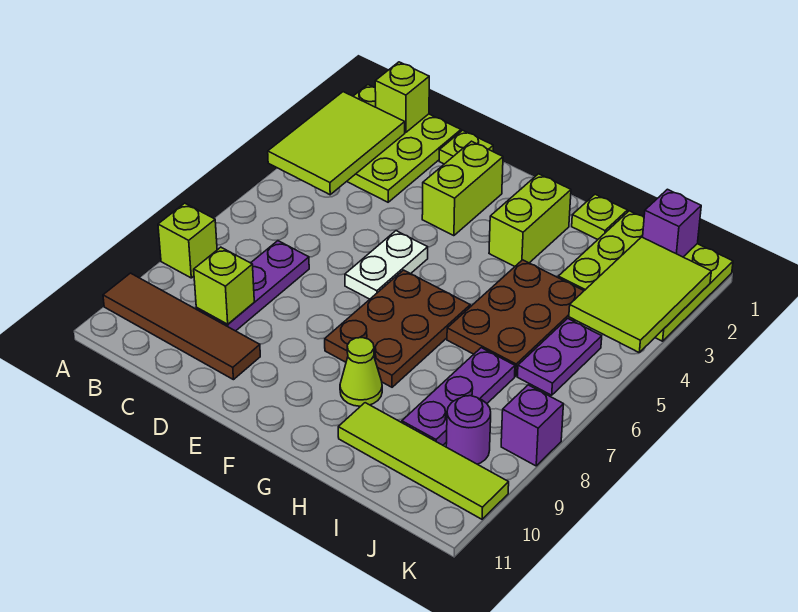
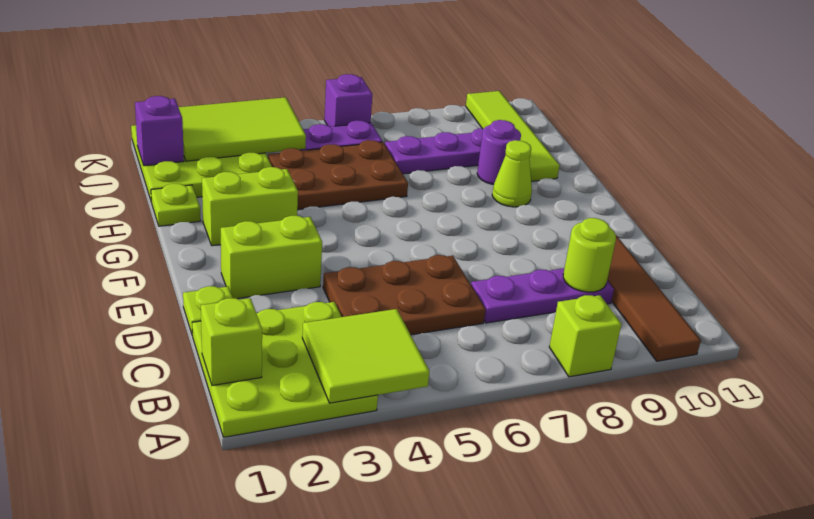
lime tile A2:B4 level 2 -> lime tile A3:B4 level 2
lime brick C9 level 2 -> lime round brick C9 level 2
white plate E5:E6 level 1 -> none
brown plate F6:G8 level 1 -> brown plate C4:D6 level 1
purple round brick J9 level 1 -> purple round brick H9 level 1
purple brick K8 level 1 -> purple brick K6 level 1

